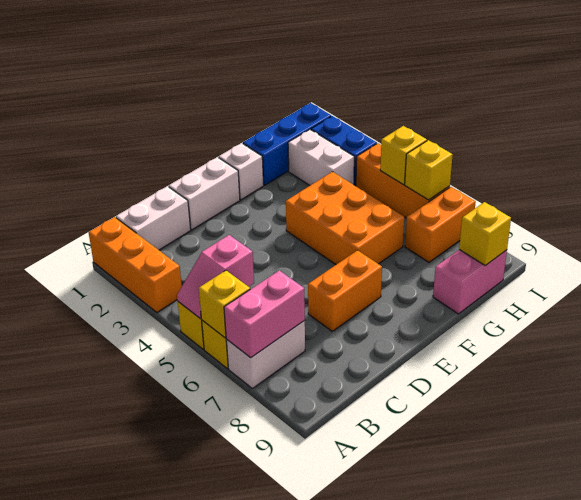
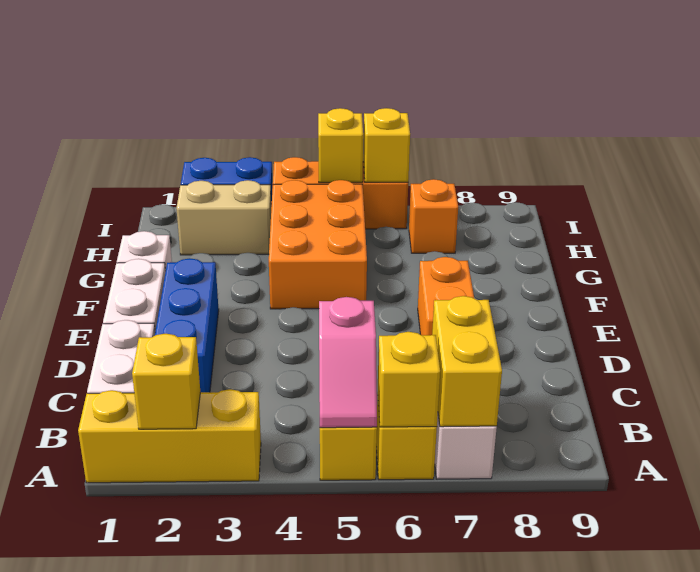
orange brick A1:A3 level 1 -> yellow brick A1:A3 level 1
pink brick A7:B7 level 2 -> yellow brick A7:B7 level 2
orange brick F4:G6 level 1 -> orange brick F4:H5 level 1
blue brick G1:I1 level 1 -> blue brick C2:E2 level 1
pink brick G9:H9 level 1 -> none
white brick H2:H3 level 1 -> tan brick H2:H3 level 1
orange brick H7:I7 level 1 -> orange brick H7 level 1
yellow brick H9 level 2 -> yellow brick A2 level 2

